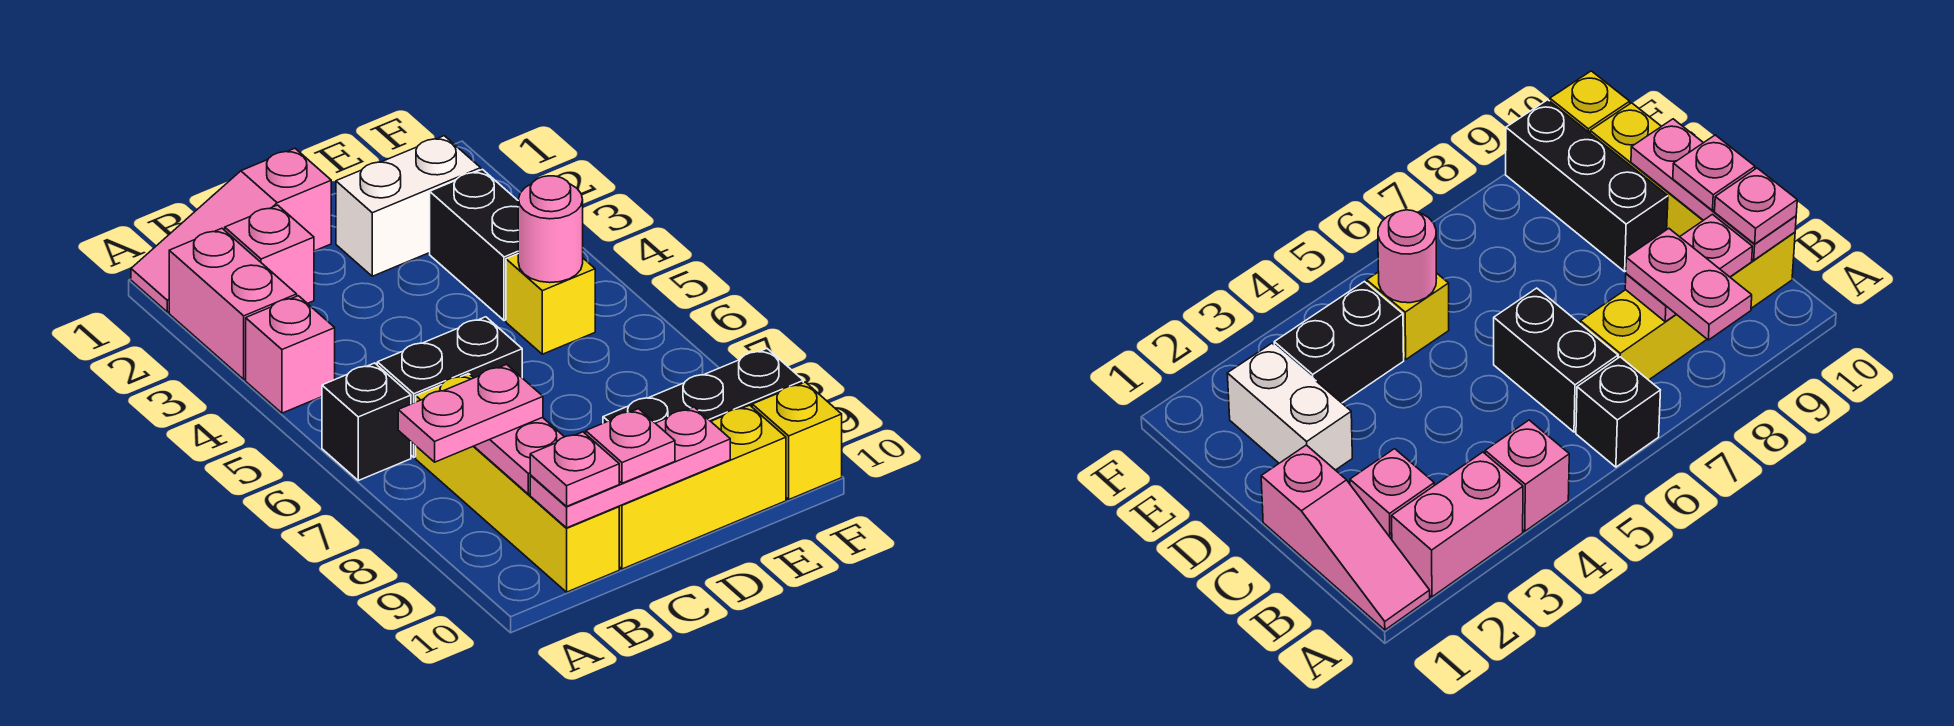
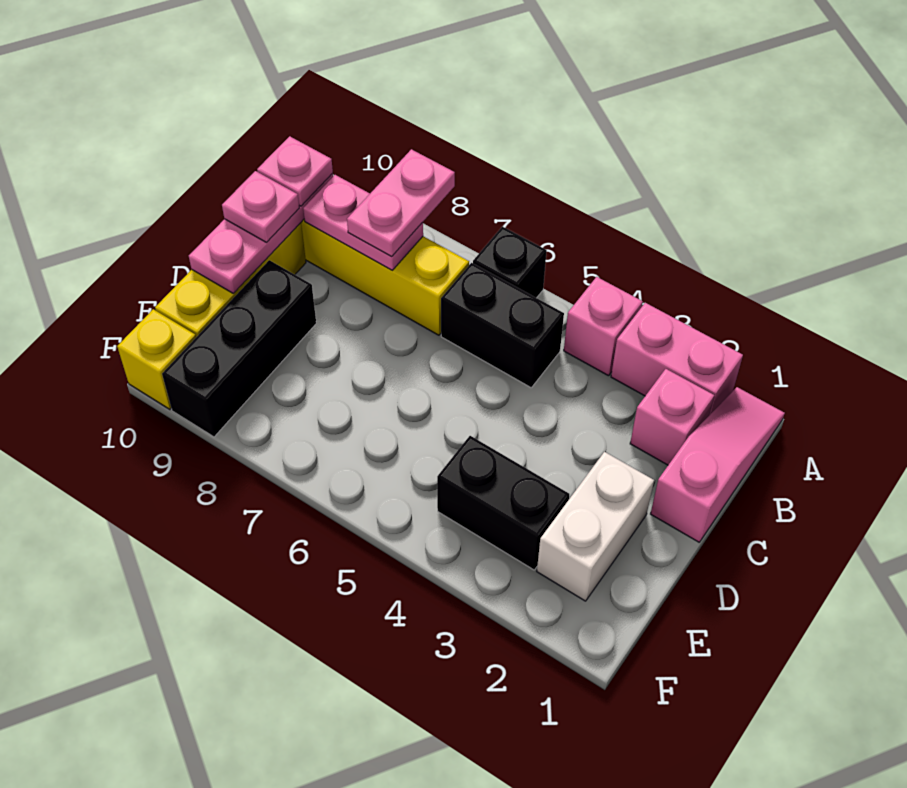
black brick B6:C6 level 1 -> black brick B5:B6 level 1
yellow brick E5 level 1 -> none
pink round brick E5 level 2 -> none

